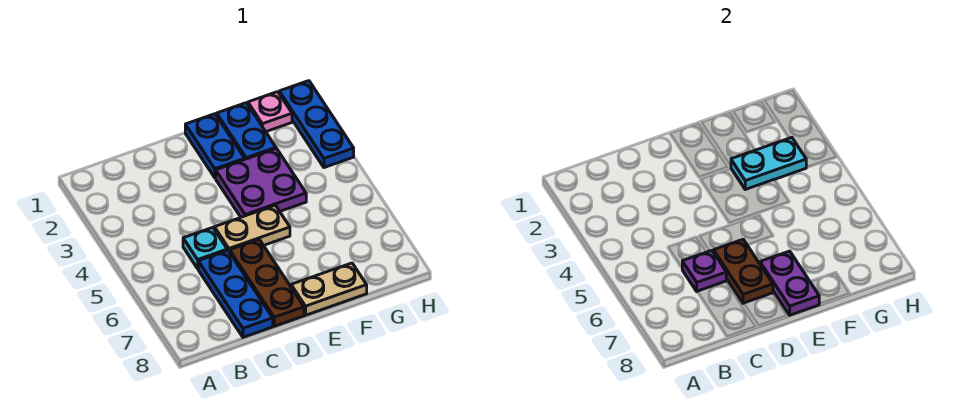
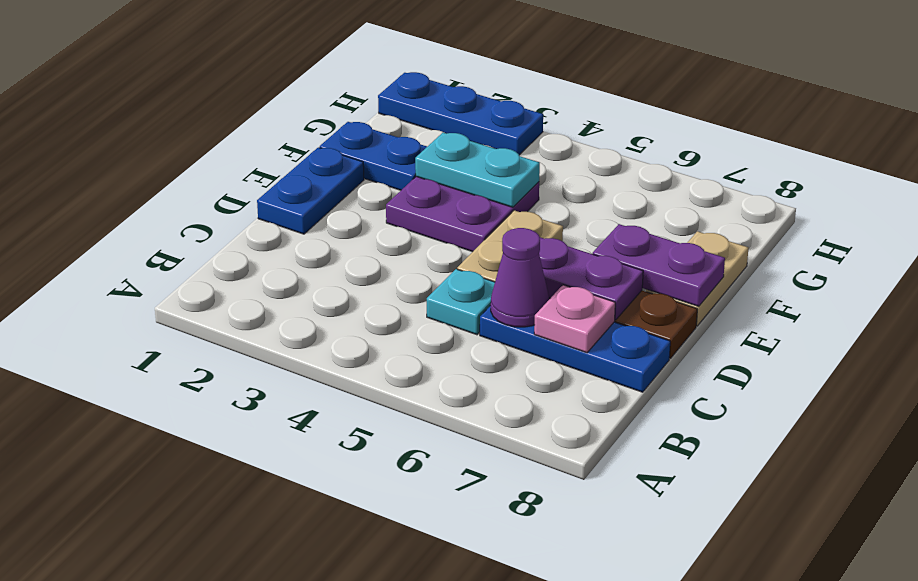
purple plate C6 level 2 -> purple cone C6 level 2
brown plate D6:D7 level 2 -> purple plate D6:D7 level 2
blue plate E1:E2 level 1 -> blue plate D1:E1 level 1
cyan plate F3:G3 level 2 -> cyan plate F3:F4 level 2
pink plate G1 level 1 -> pink plate C7 level 2

